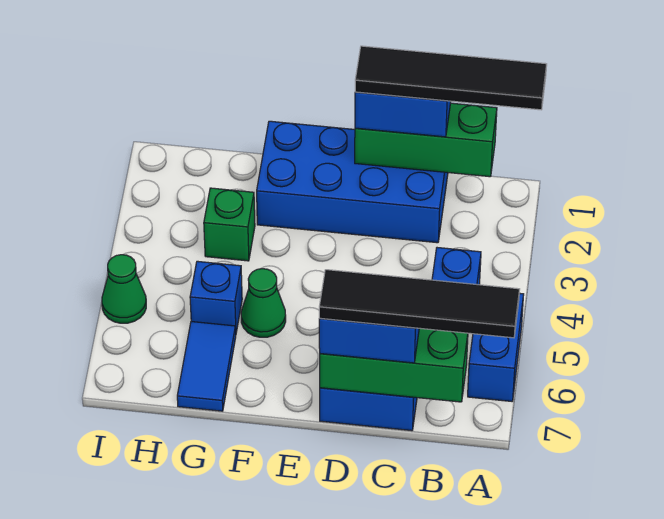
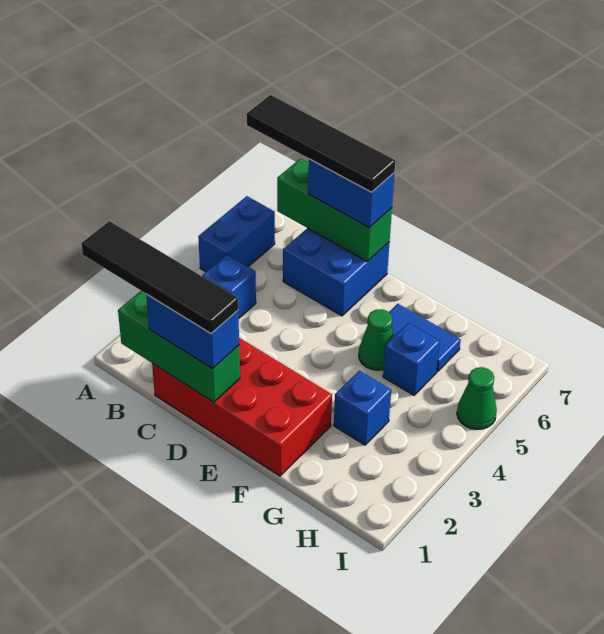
blue brick C1:F2 level 1 -> red brick C1:F2 level 1
green brick G3 level 1 -> blue brick G3 level 1
blue tile G6:G7 level 1 -> blue tile F6:G6 level 1

